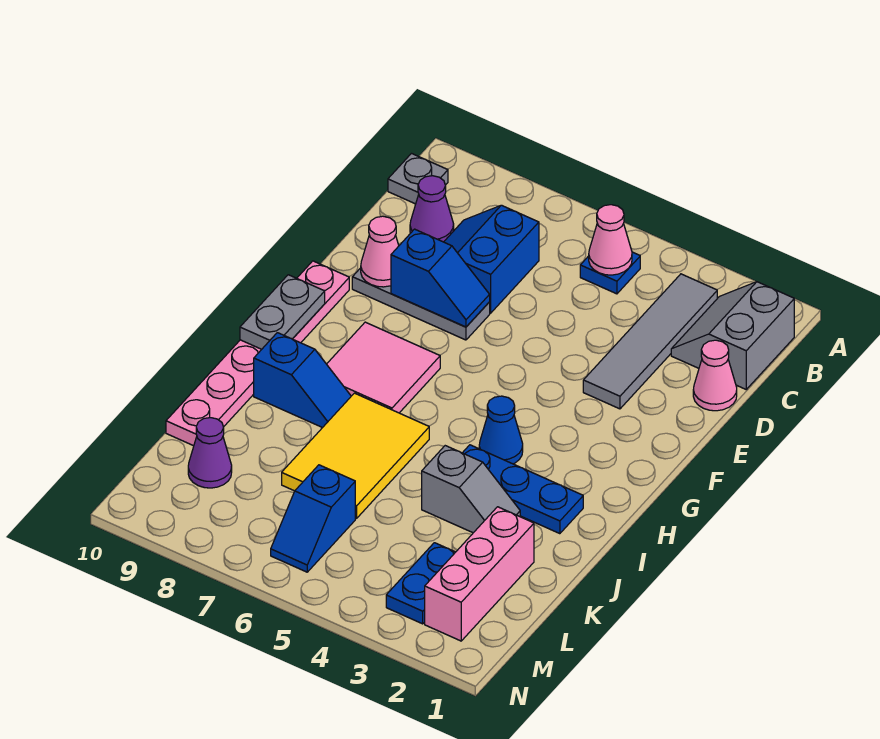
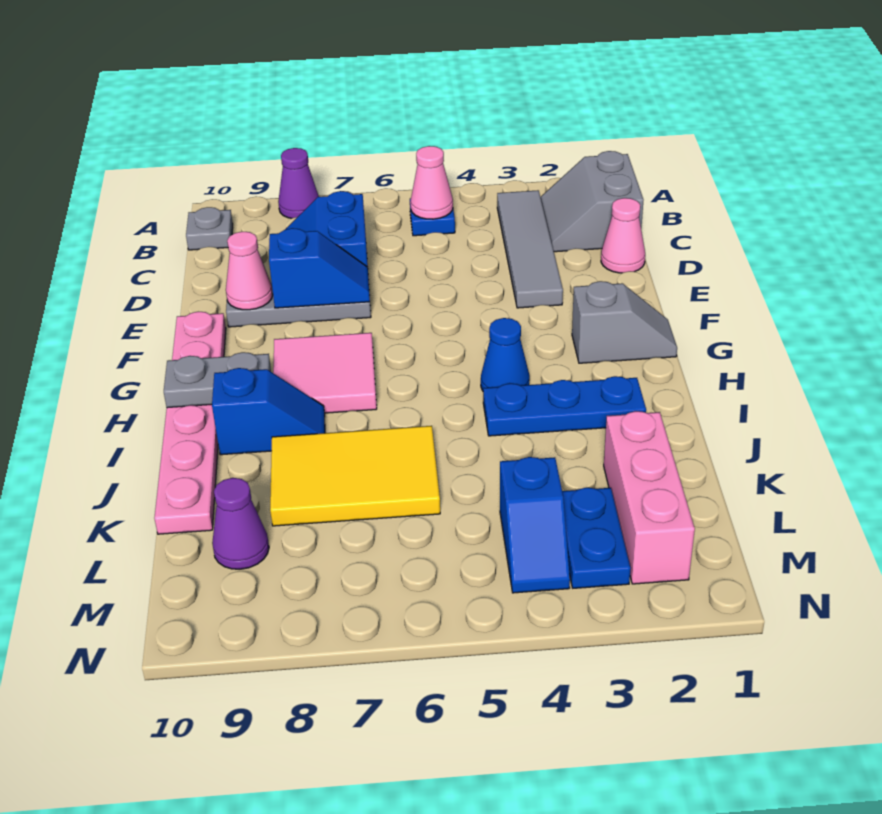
purple cone C9 level 1 -> purple cone A8 level 1
grey plate G10:H10 level 2 -> grey plate H9:H10 level 2
yellow tile I6:K7 level 1 -> yellow tile J6:K8 level 1
grey slope J3:J4 level 1 top 4 -> grey slope G1:G2 level 1 top 2
blue slope L6:M6 level 1 top L -> blue slope L4:M4 level 1 top L

